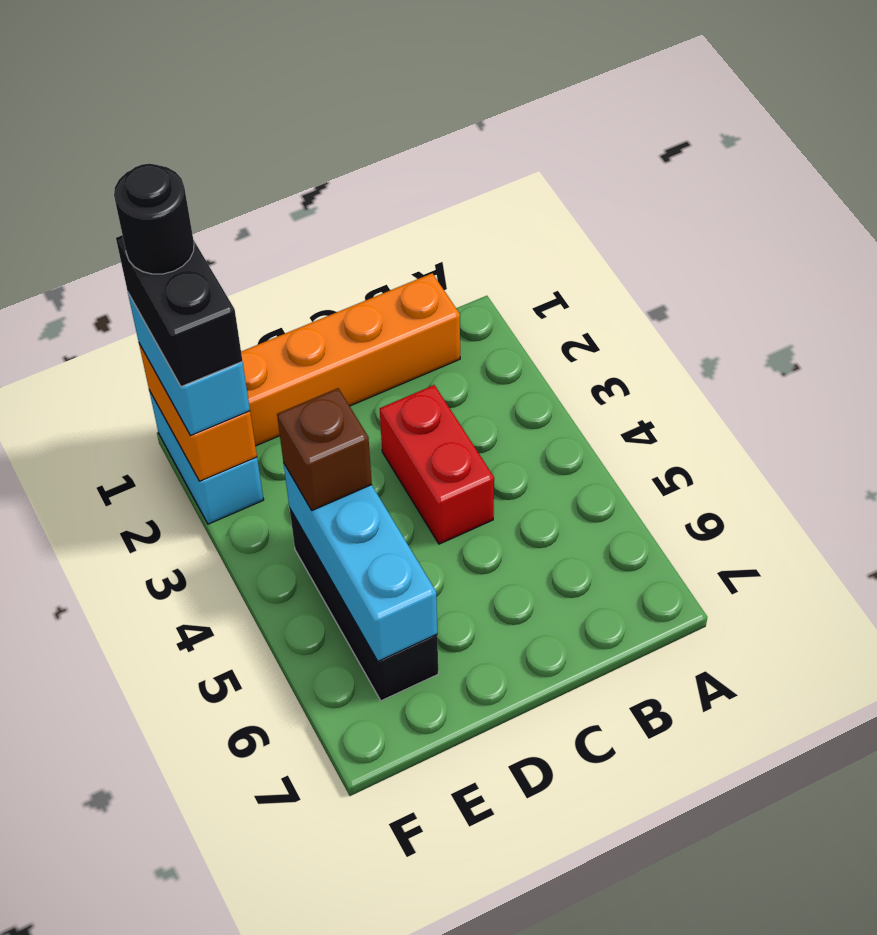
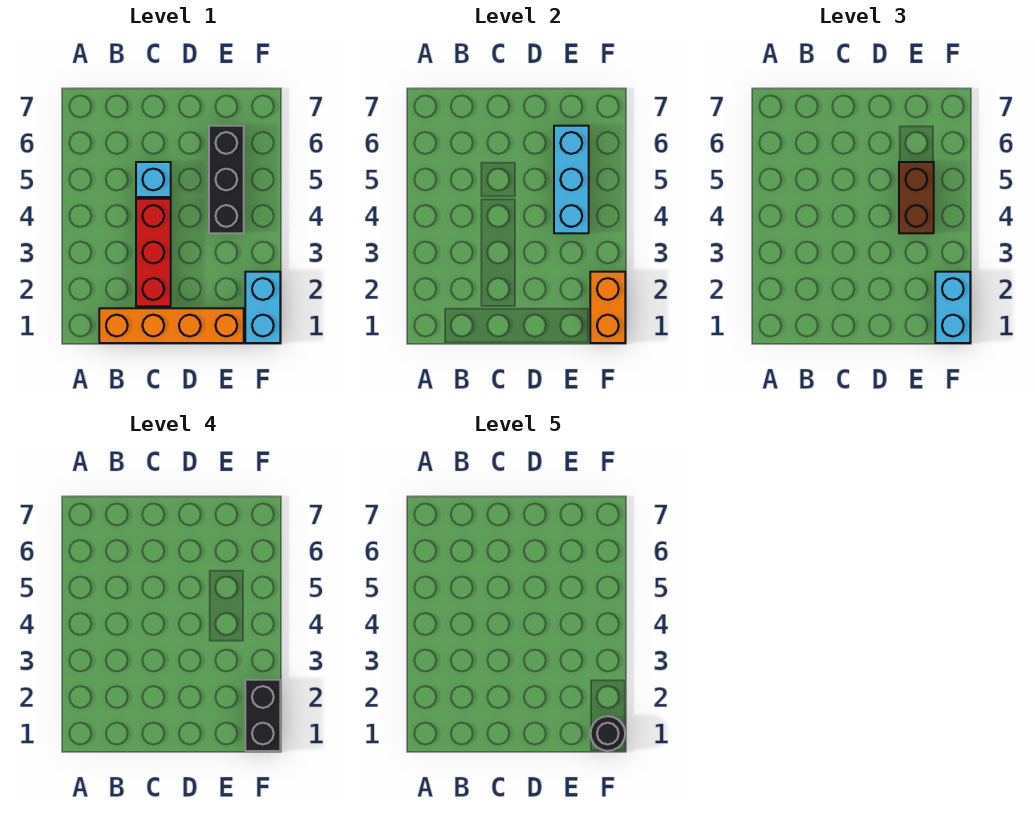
red brick C3:C4 level 1 -> red brick C2:C4 level 1
none -> cyan brick C5 level 1
brown brick E4 level 3 -> brown brick E4:E5 level 3

